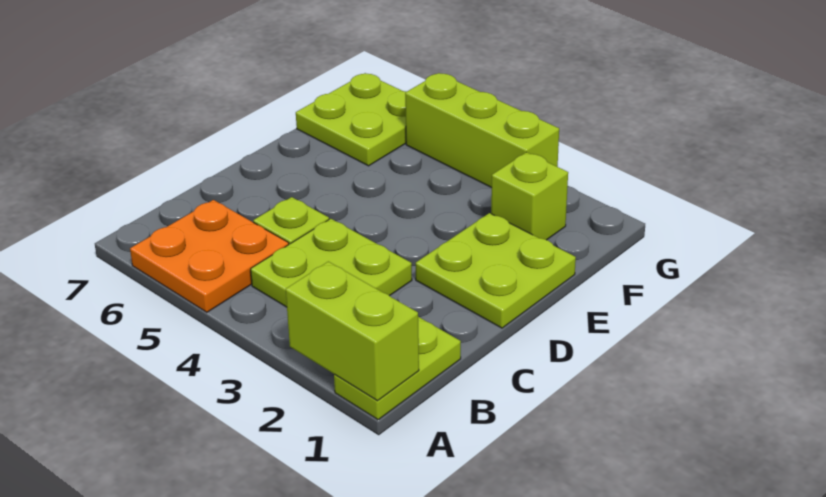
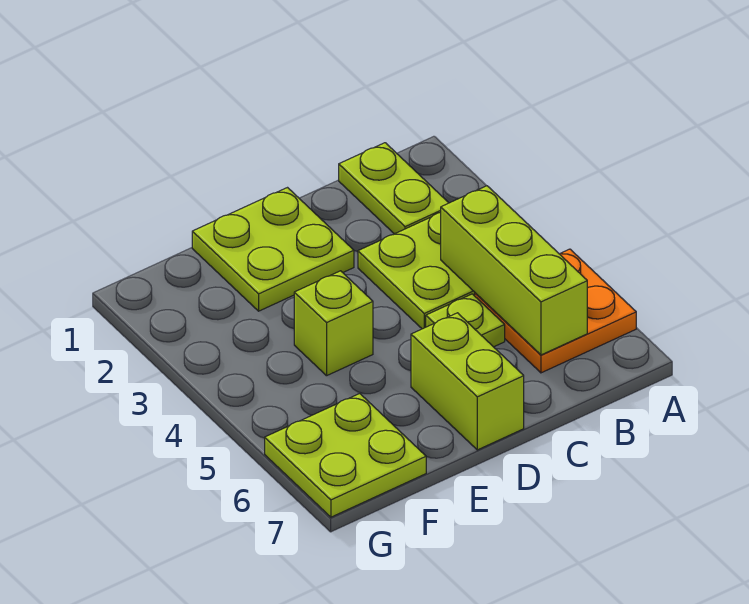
lime plate A1:B1 level 1 -> lime plate B1:B2 level 1
lime brick A1:A2 level 2 -> lime brick D6:D7 level 1
lime brick F2 level 1 -> lime brick E4 level 1
lime brick G3:G5 level 1 -> lime brick B4:B6 level 2

